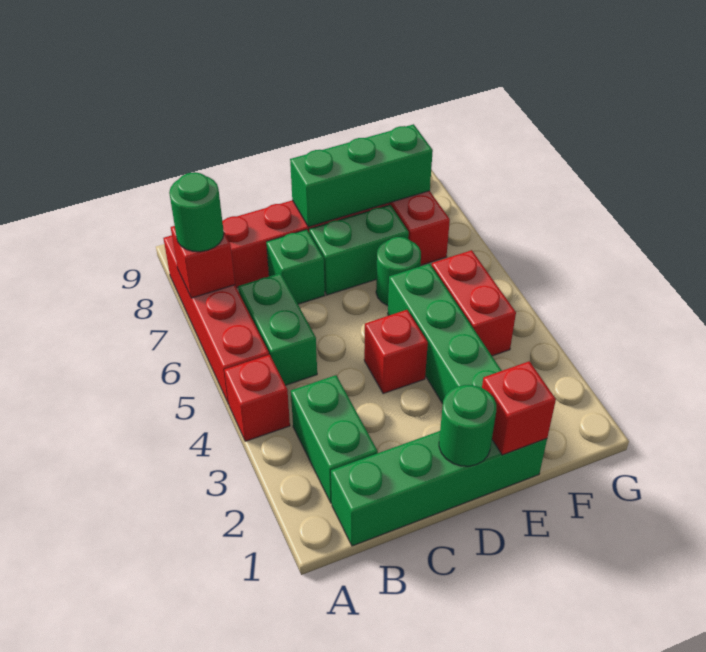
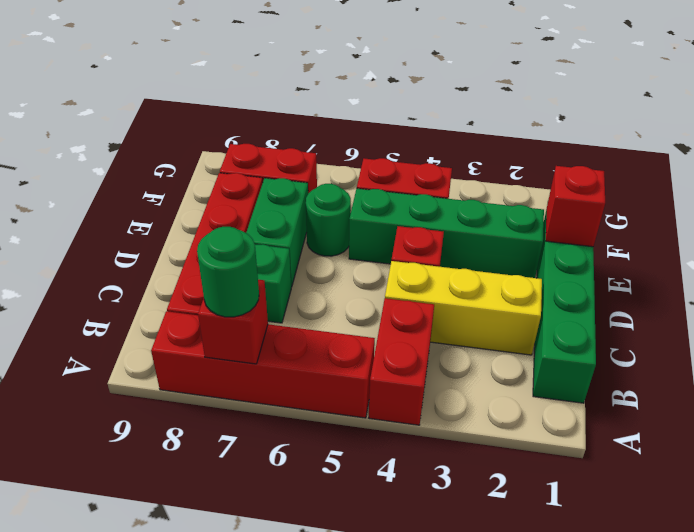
red brick A4 level 1 -> red brick A4:B4 level 1
green brick B2:B3 level 1 -> none
green brick B5:B6 level 1 -> none
none -> yellow brick C2:C4 level 1
green round brick D1 level 2 -> none
green brick D8:F8 level 2 -> none

